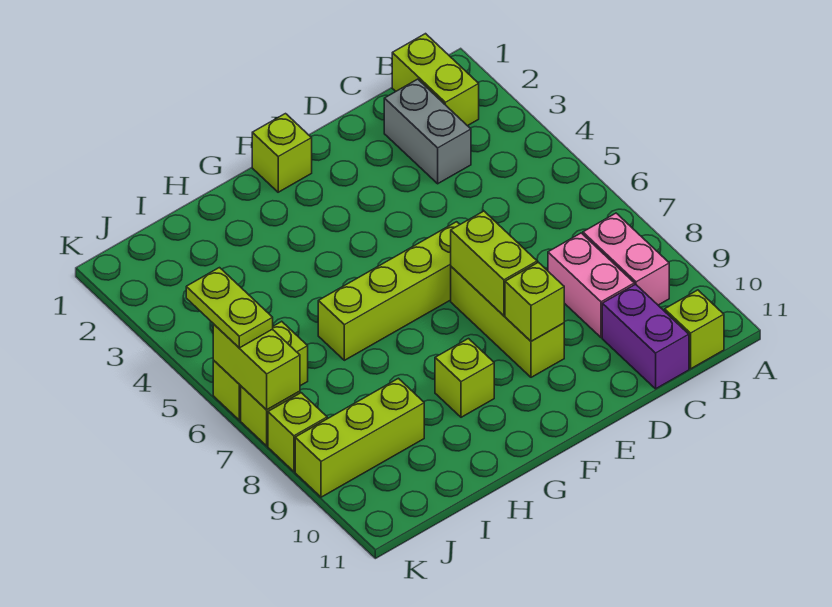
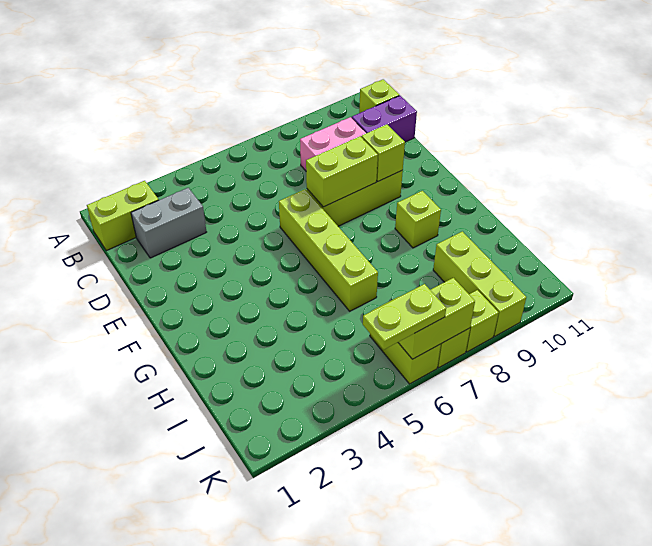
pink brick B8:B9 level 1 -> none
lime brick F1 level 1 -> none

